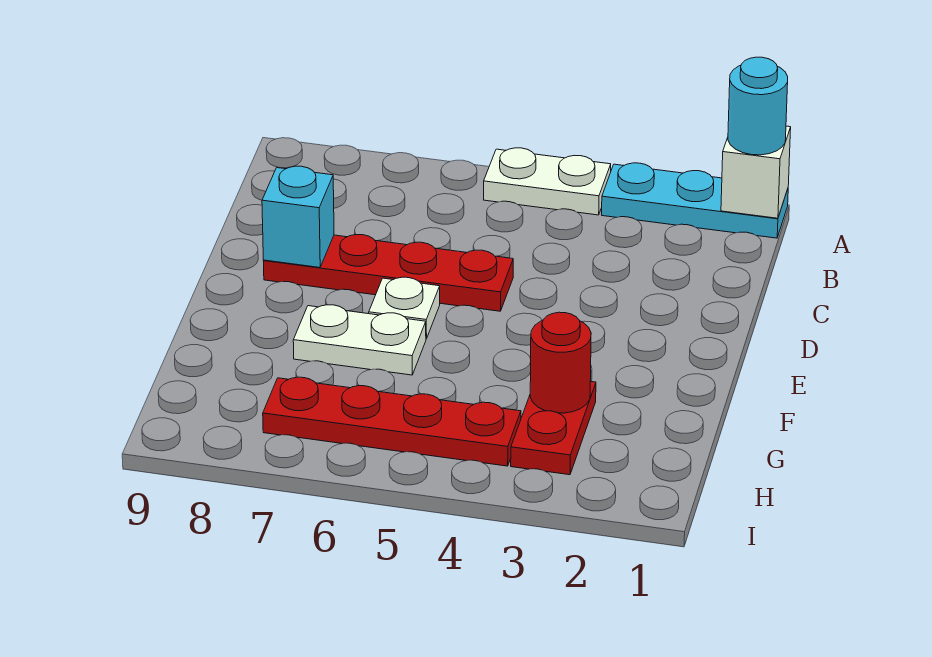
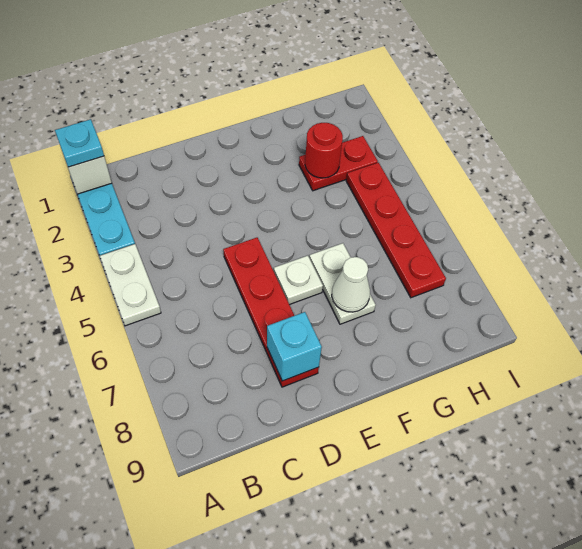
cyan round brick A1 level 3 -> cyan plate A1 level 3
none -> white cone F7 level 2

